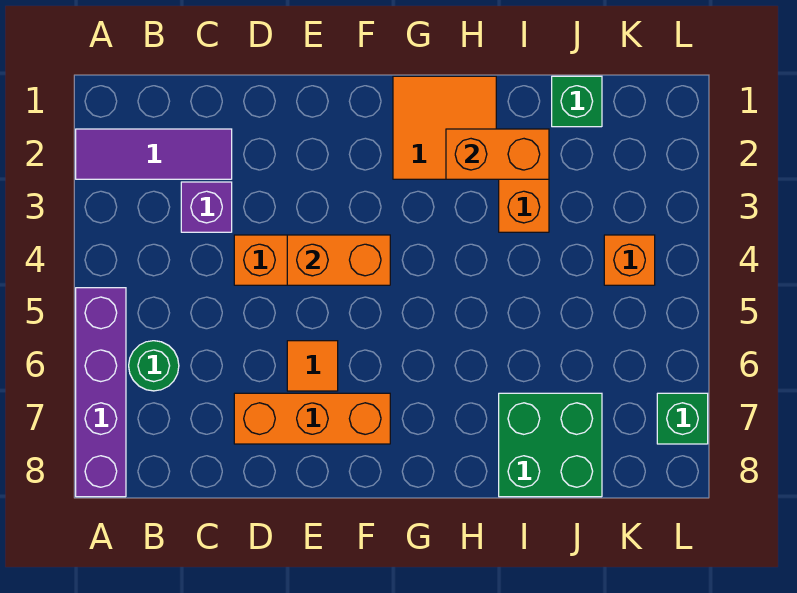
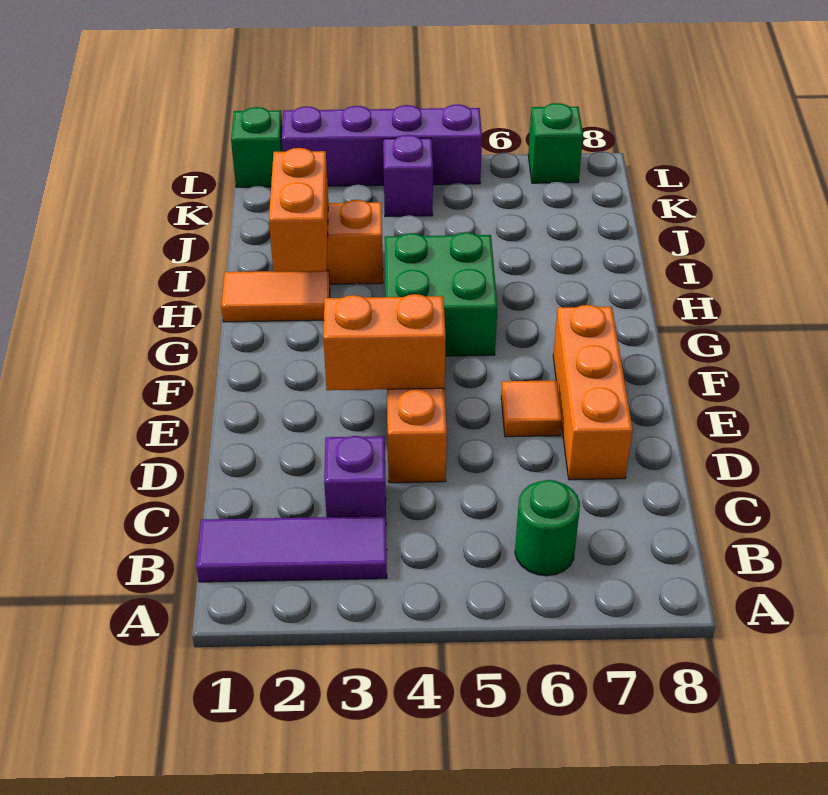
purple tile A2:C2 level 1 -> purple tile B1:B3 level 1
purple brick A5:A8 level 1 -> purple brick L2:L5 level 1
orange brick E4:F4 level 2 -> orange brick E3:E4 level 2
orange tile G1:H2 level 1 -> orange tile H1:H2 level 1
green brick I7:J8 level 1 -> green brick G4:H5 level 1
green brick J1 level 1 -> green brick L1 level 1
orange brick K4 level 1 -> purple brick K4 level 1

